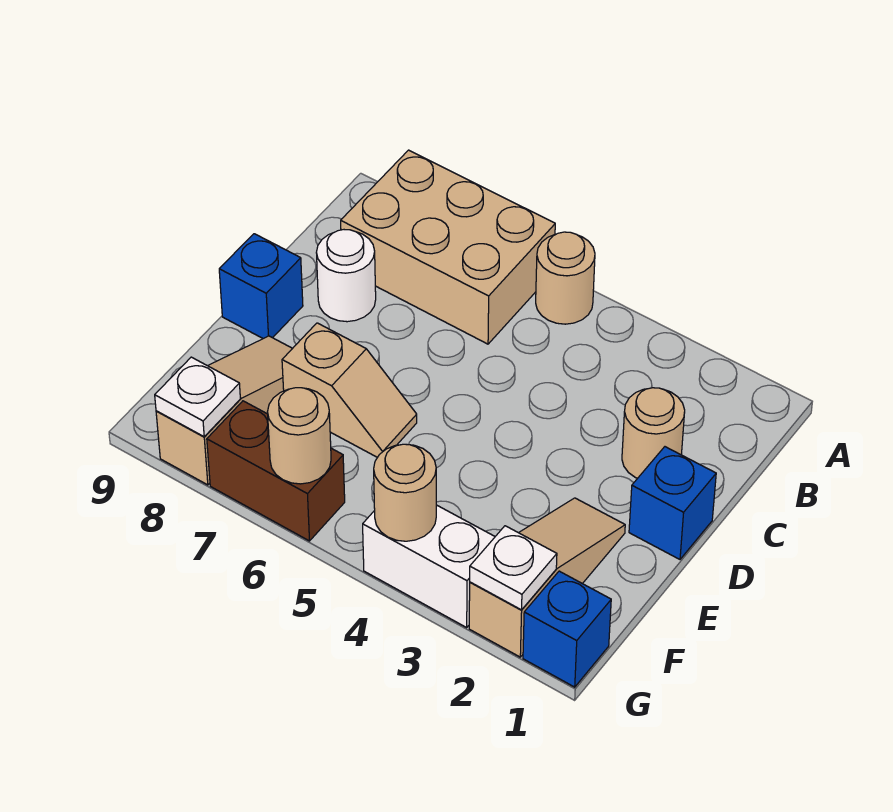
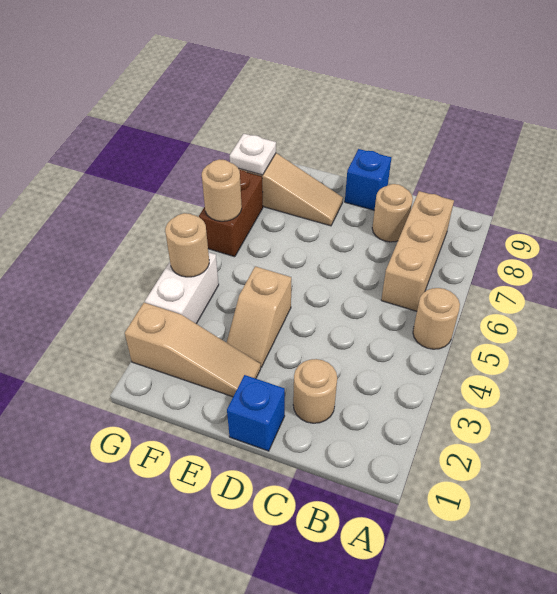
tan brick A6:B8 level 1 -> tan brick B6:B8 level 1
white round brick C8 level 1 -> tan round brick C8 level 1
tan slope E6:E7 level 1 top 7 -> tan slope E3:E4 level 1 top 4
blue brick G1 level 1 -> none
white plate G2 level 2 -> none

